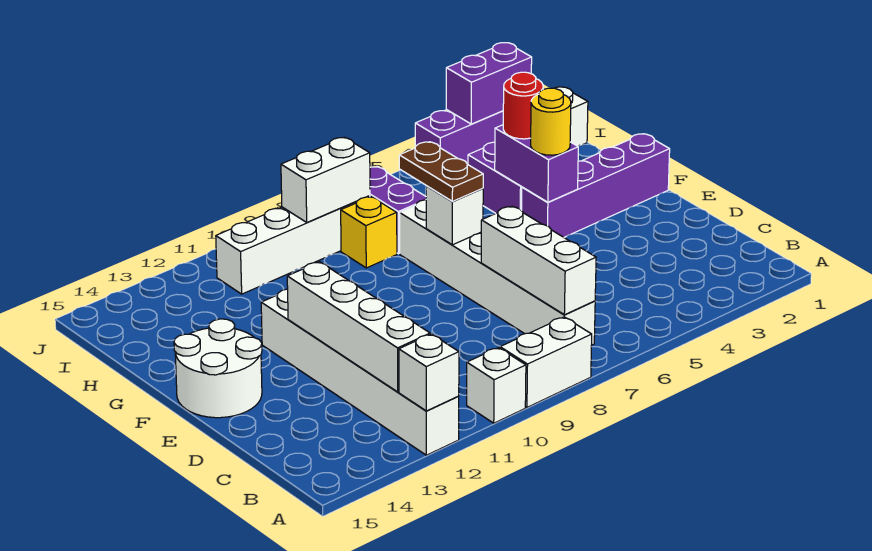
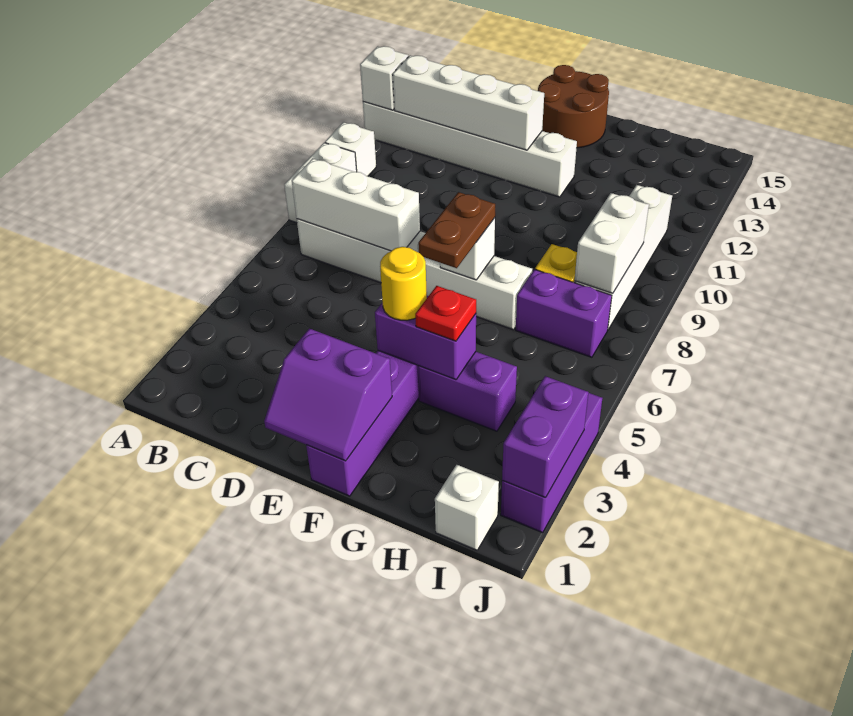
none -> purple slope E1:F2 level 2 top 2
white round brick E14:F15 level 1 -> brown round brick E14:F15 level 1
brown plate F7:G7 level 3 -> brown plate F6:F7 level 3
red round brick G4 level 3 -> red plate G4 level 3

